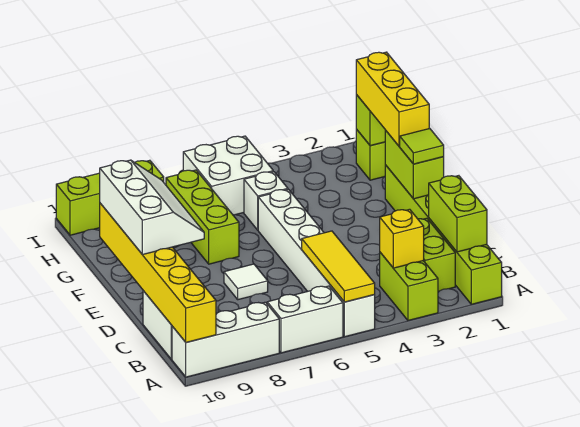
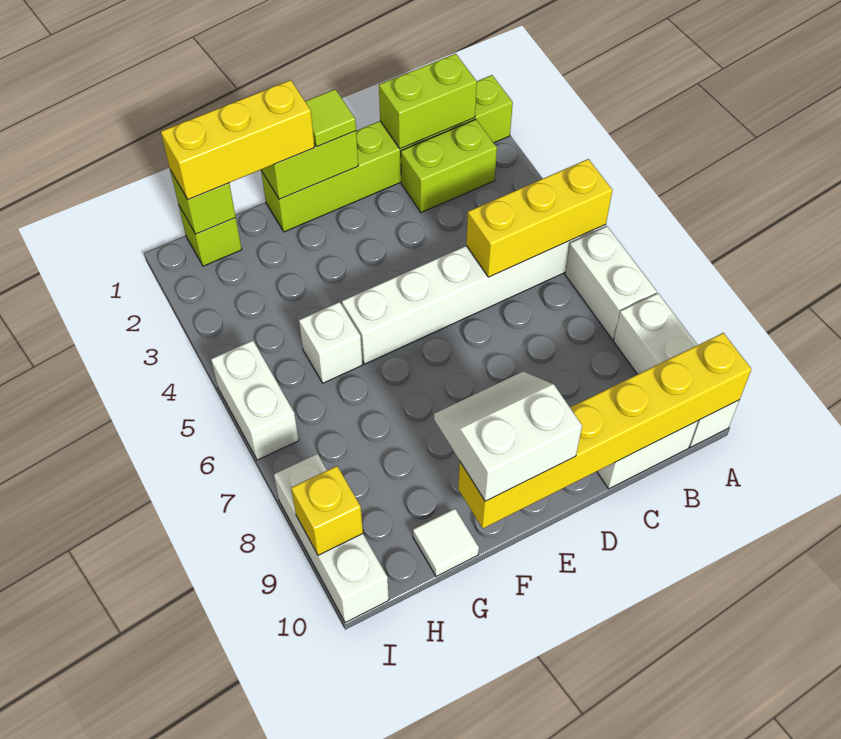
lime brick A3:B3 level 1 -> none
yellow tile A5:C5 level 2 -> yellow brick A5:C5 level 2
yellow brick B3 level 2 -> yellow brick I9 level 2
white tile D7 level 1 -> white tile G10 level 1
white slope D9:F10 level 3 top 10 -> white slope E9:F10 level 3 top 10
lime brick F7:H7 level 1 -> none
white brick H5:I6 level 1 -> white brick I5:I6 level 1
lime brick I8:I10 level 1 -> white brick I8:I10 level 1

